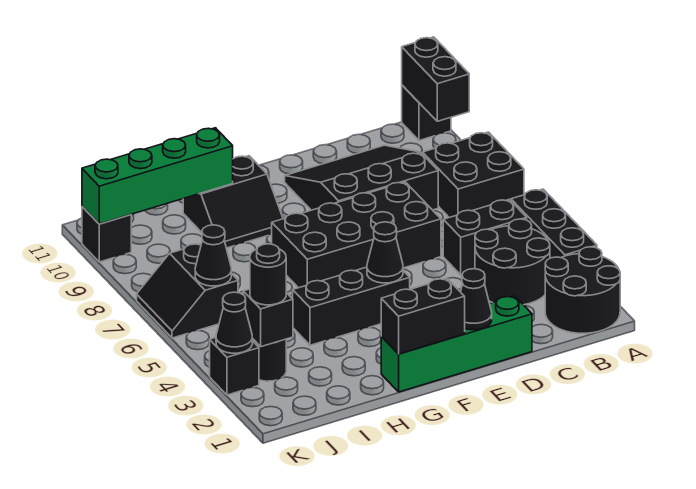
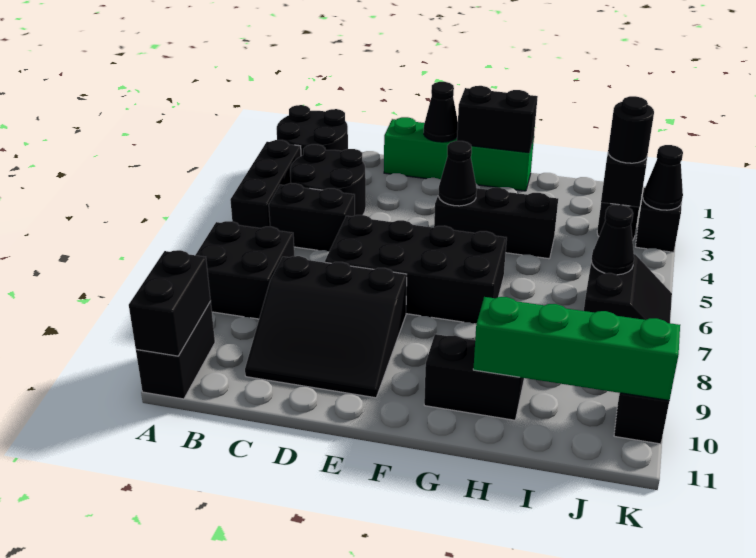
black brick A11 level 1 -> black brick A10:A11 level 1

